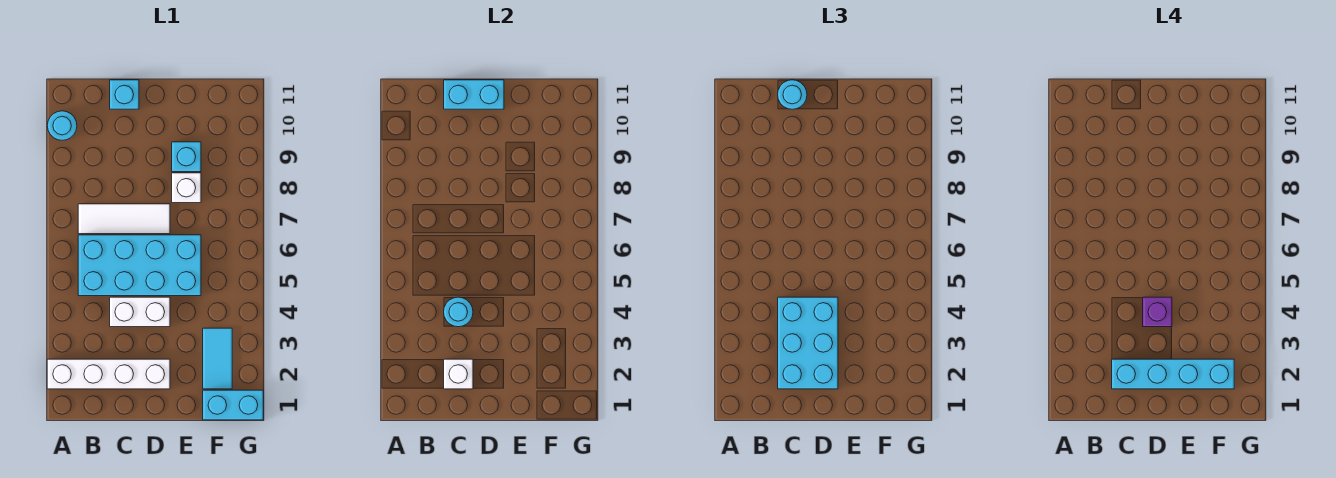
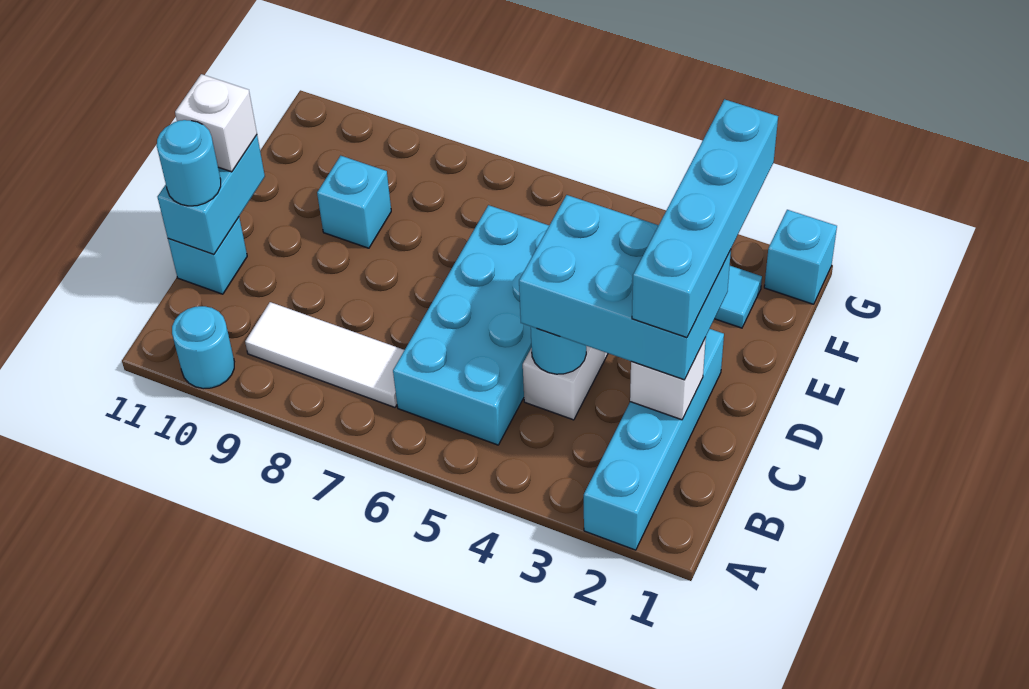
white brick A2:D2 level 1 -> cyan brick A2:D2 level 1
white tile B7:D7 level 1 -> white tile B7:B9 level 1
purple brick D4 level 4 -> none
white brick E8 level 1 -> white brick D11 level 3
cyan brick F1:G1 level 1 -> cyan brick G1 level 1

